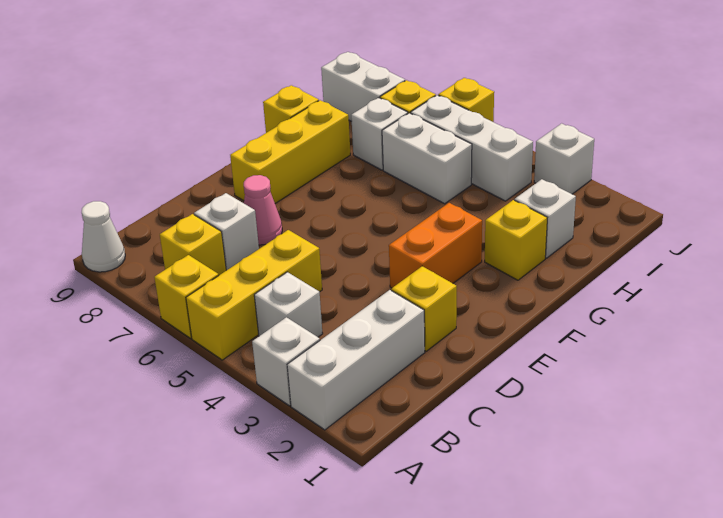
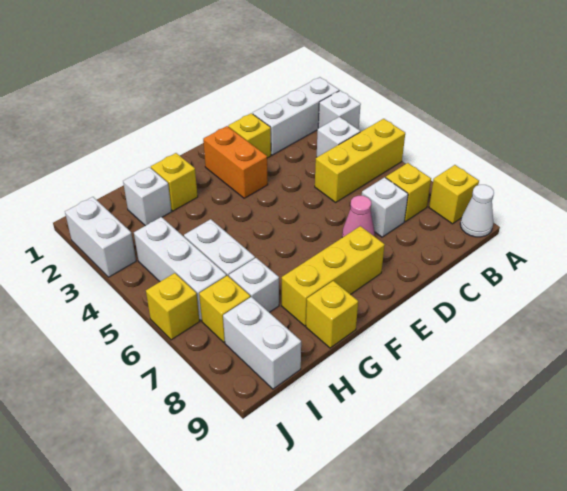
yellow brick A6 level 1 -> yellow brick A8 level 1
orange brick E3:F3 level 1 -> orange brick E2:E3 level 1
white brick J3 level 1 -> white brick J2:J3 level 1

